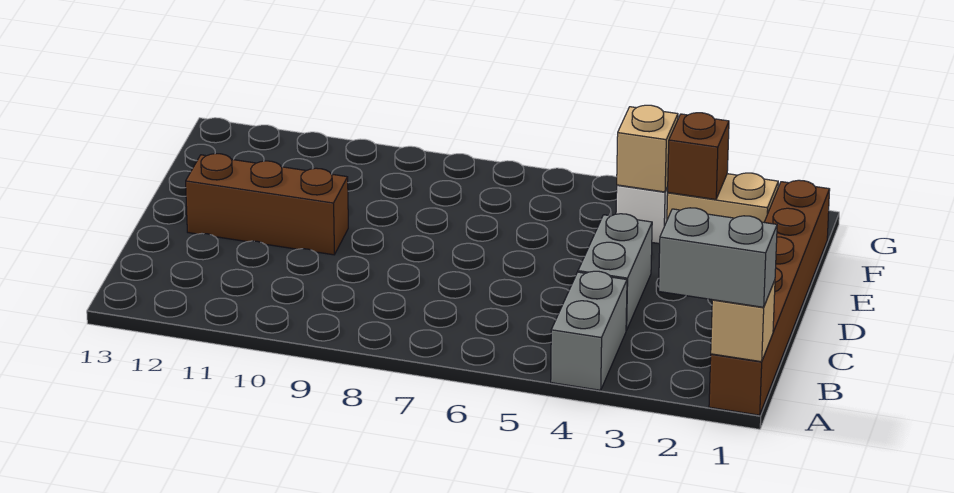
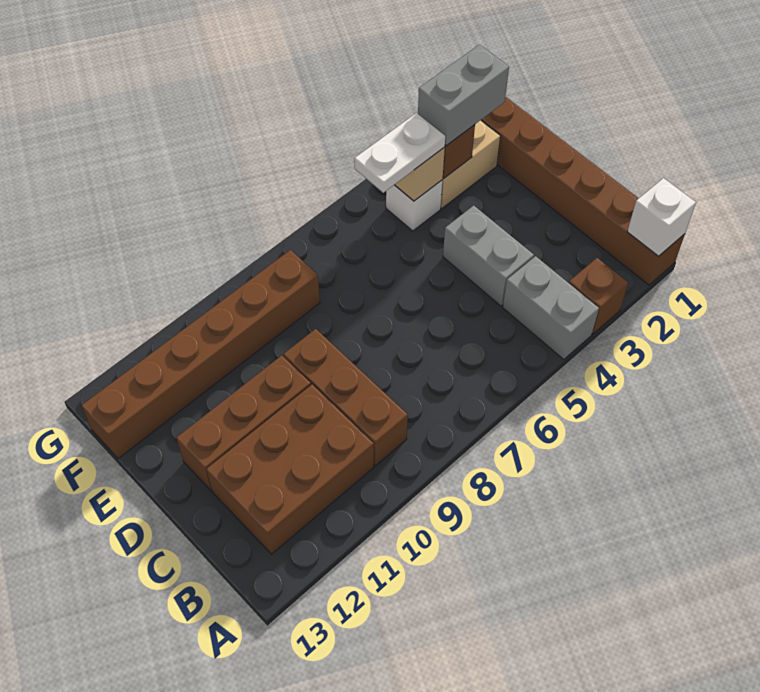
tan brick A1 level 2 -> white brick A1 level 2
grey brick A1:A2 level 3 -> grey brick F2:F3 level 3
none -> brown brick A3 level 1
none -> brown brick B9:D9 level 1
none -> brown brick B10:C12 level 1
none -> white plate F4:F5 level 3
none -> brown brick F8:F13 level 1

